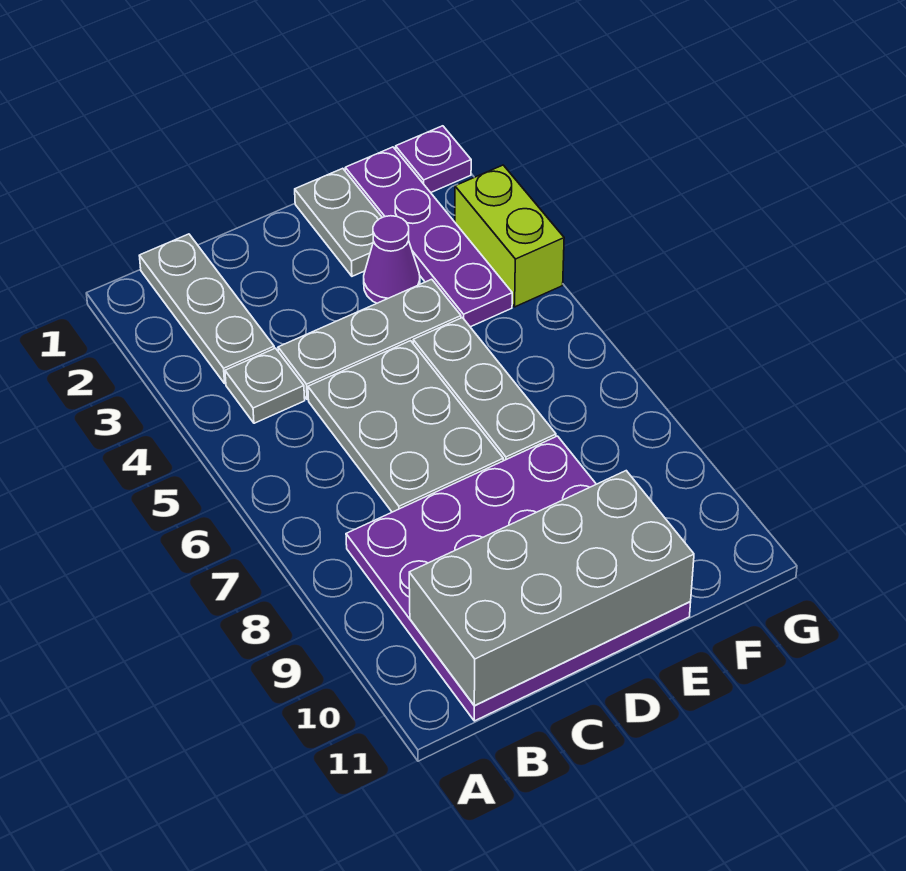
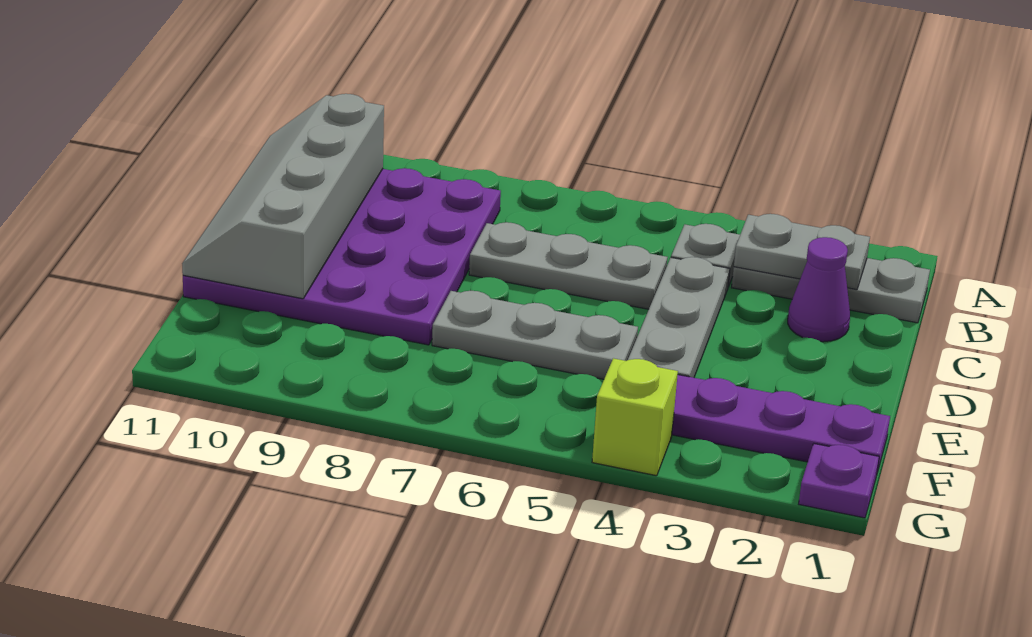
grey brick B10:E11 level 2 -> grey slope B10:E11 level 2 top 10
grey plate C5:D7 level 1 -> grey plate C5:C7 level 1
grey plate E1:E2 level 1 -> grey plate B2:B3 level 2
purple cone E3 level 1 -> purple cone C2 level 1
lime brick G3:G4 level 1 -> lime brick G4 level 1

